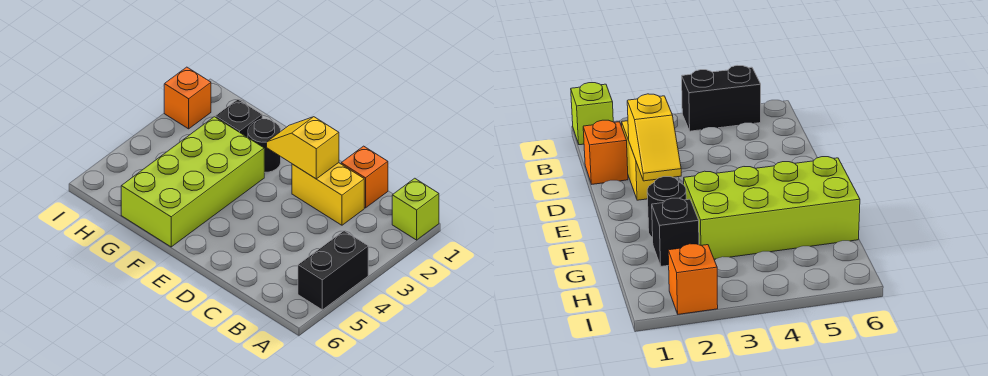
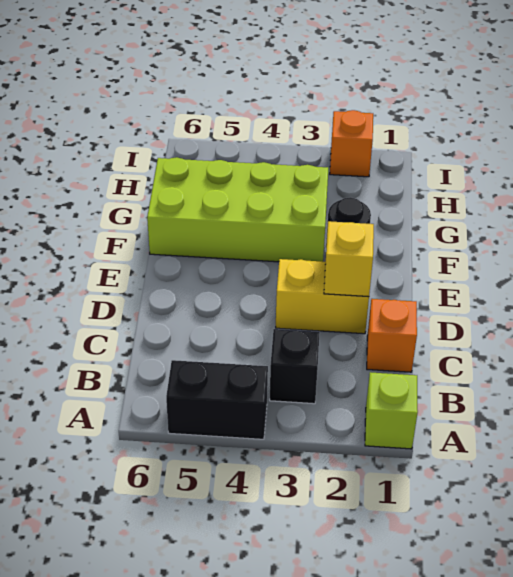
yellow brick C2:D2 level 1 -> yellow brick D2:D3 level 1
black brick G2 level 1 -> black brick B3 level 1

